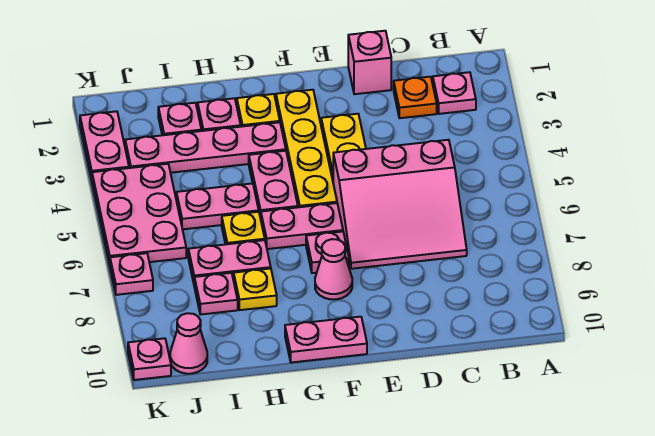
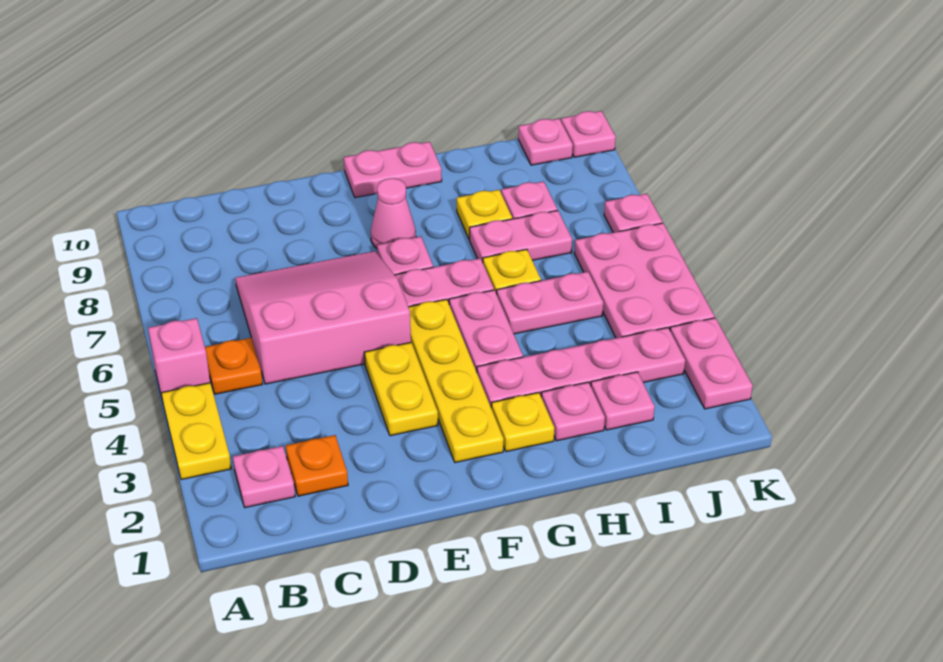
none -> yellow plate A3:A4 level 1
none -> orange plate B5 level 1
pink brick D1 level 1 -> pink brick A5 level 1
pink cone J10 level 1 -> pink plate J10 level 1

